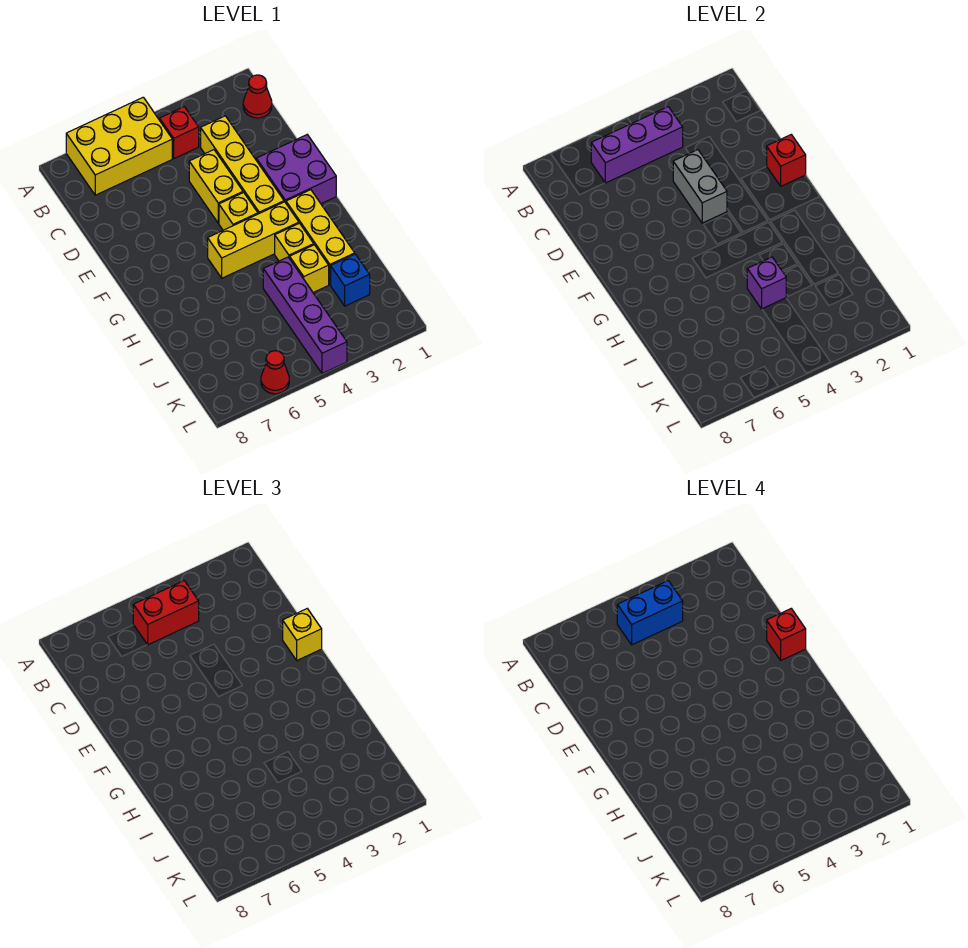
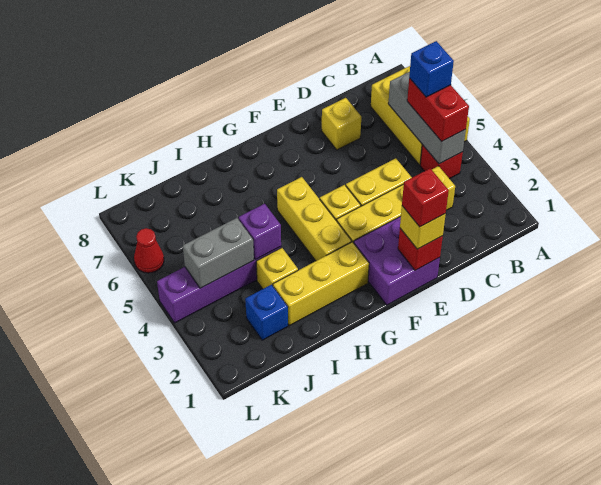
red cone B1 level 1 -> none
purple brick B4:B6 level 2 -> grey brick B4:B6 level 2
blue brick B4:B5 level 4 -> blue brick B5 level 4
grey brick D4:E4 level 2 -> grey brick J4:K4 level 2
yellow brick H3 level 1 -> yellow brick D7 level 1

